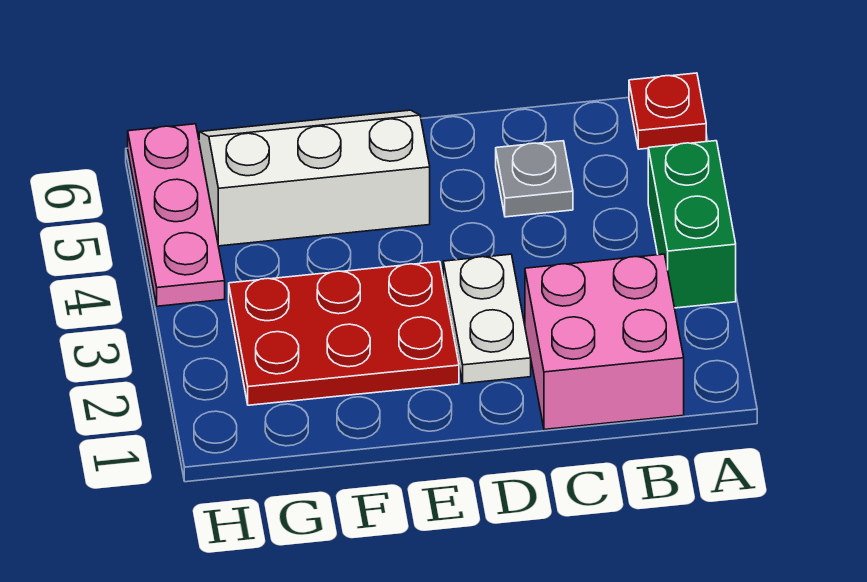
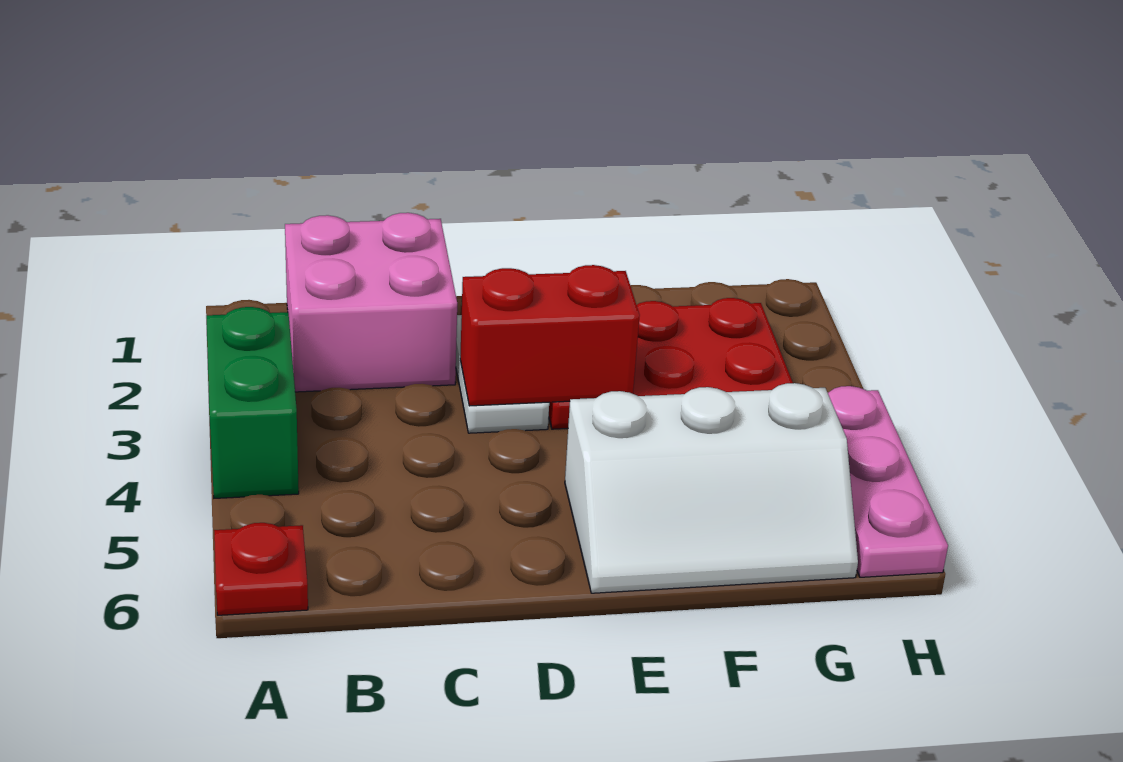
grey plate C5 level 1 -> none
none -> red brick D3:E3 level 2

